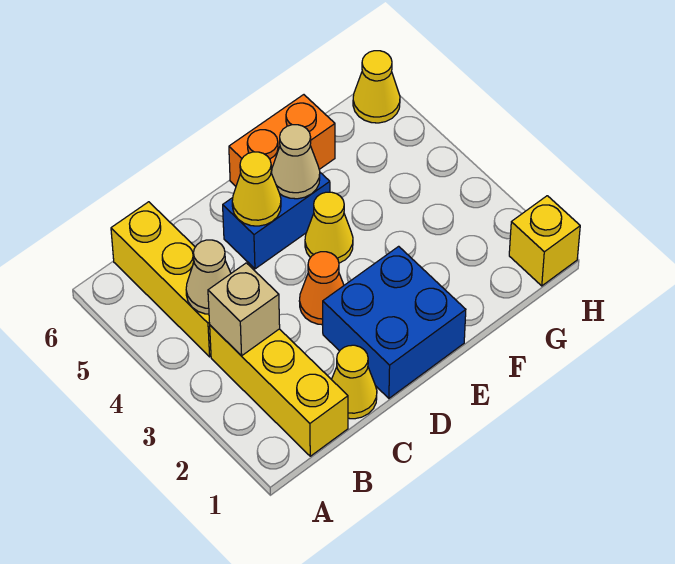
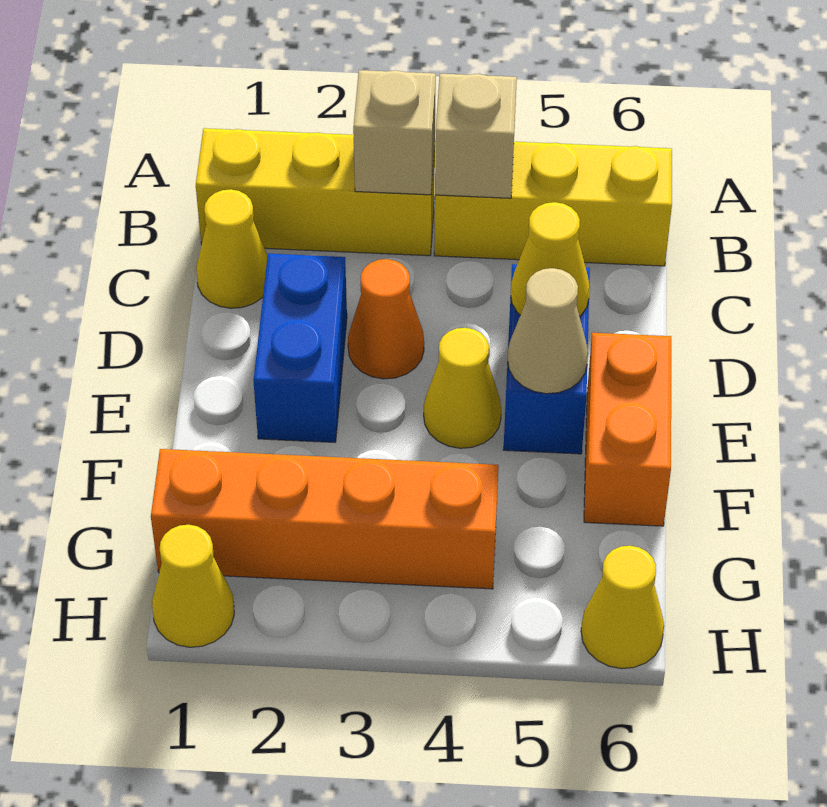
tan cone B4 level 2 -> tan brick B4 level 2
blue brick D1:E2 level 1 -> blue brick D2:E2 level 1
none -> orange brick G1:G4 level 1
yellow brick H1 level 1 -> yellow cone H1 level 1

